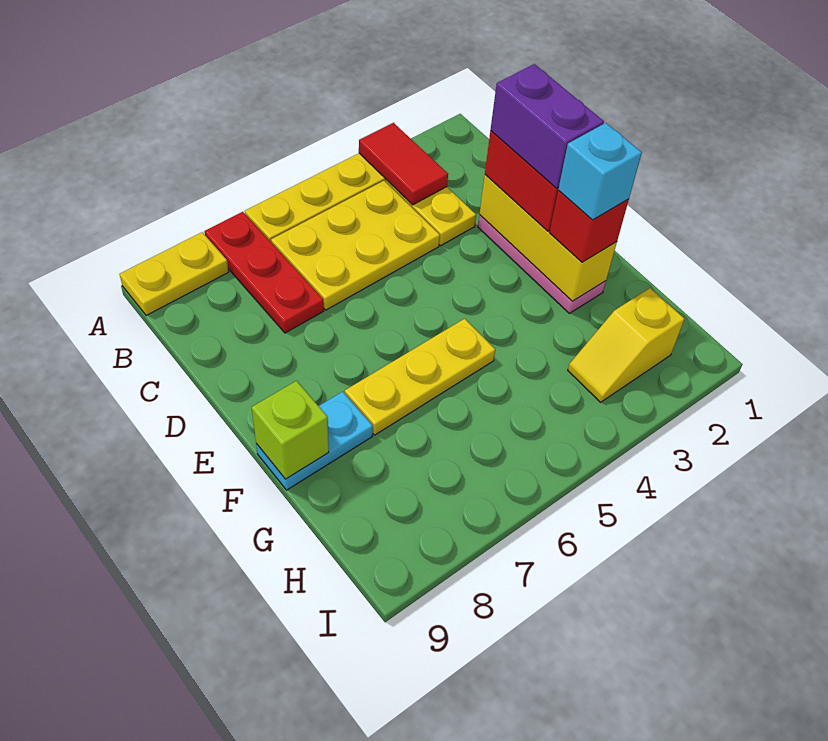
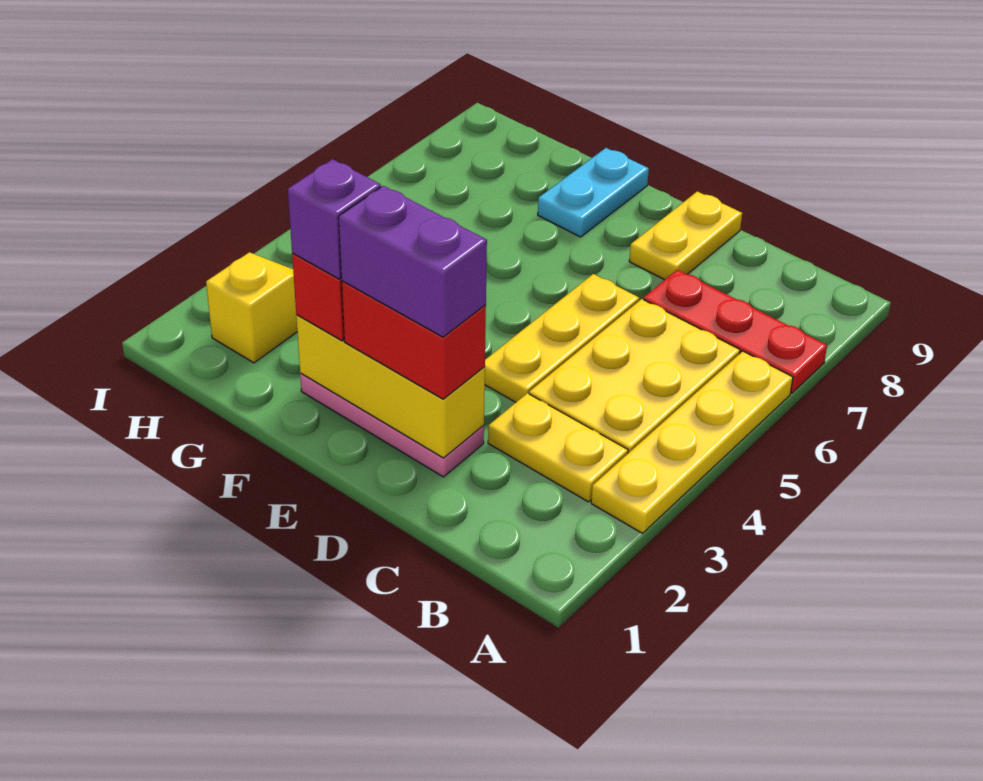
red tile A3:B3 level 2 -> none
yellow plate A8:A9 level 1 -> yellow plate D8:D9 level 1
cyan brick F2 level 4 -> purple brick F2 level 4
yellow plate F5:F7 level 1 -> yellow plate D4:D6 level 1
lime brick F9 level 2 -> none

